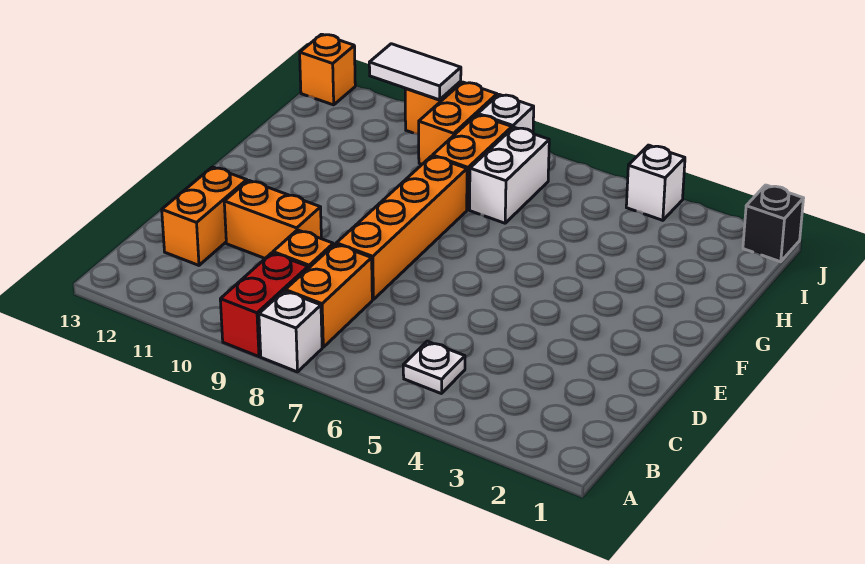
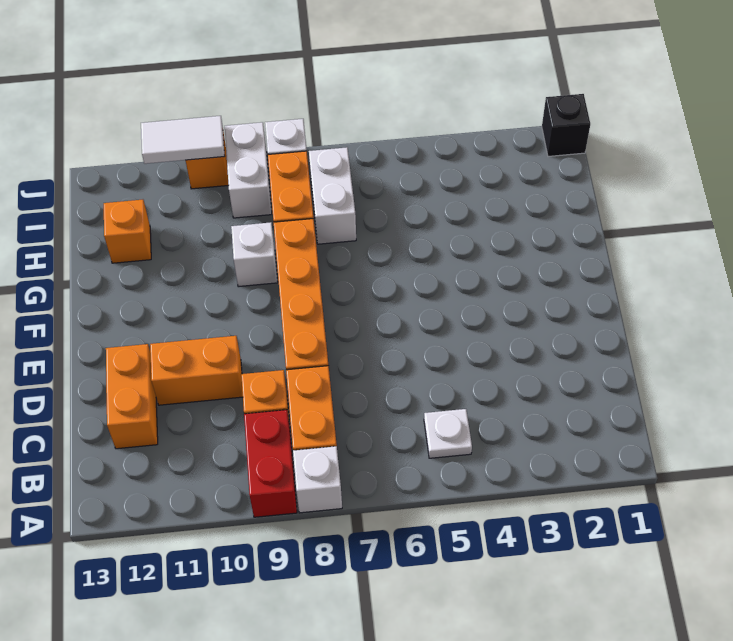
orange brick I9:J9 level 1 -> white brick I9:J9 level 1
white brick J4 level 1 -> white brick G9 level 1
orange brick J13 level 1 -> orange brick H12 level 1

